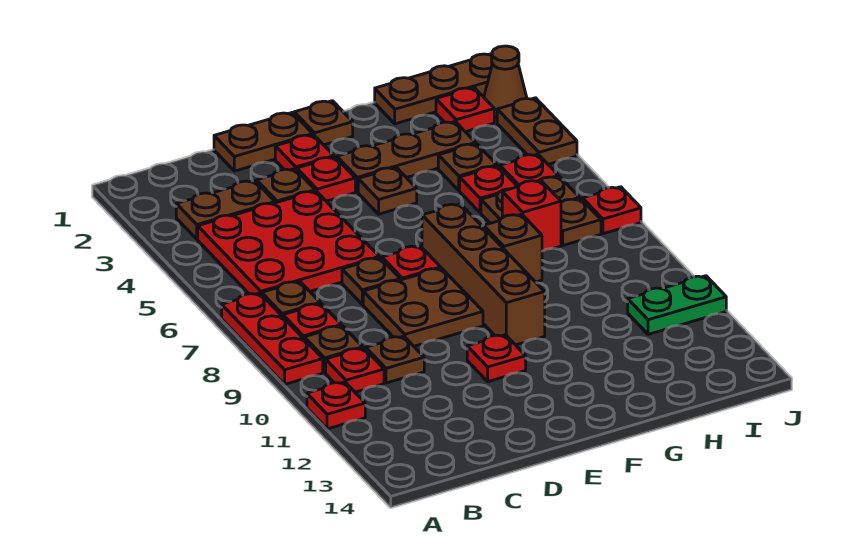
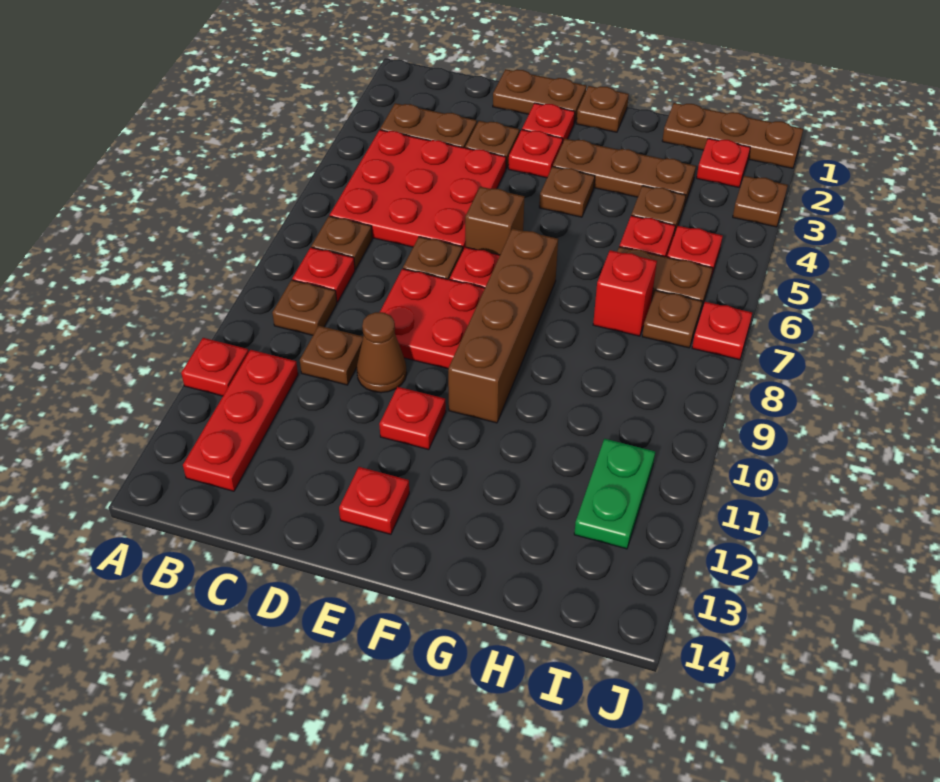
red plate A7:A9 level 1 -> red plate B11:B13 level 1
red plate B10 level 1 -> red plate E13 level 1
brown plate D8:E9 level 1 -> red plate D8:E9 level 1
brown brick G8 level 1 -> brown brick E6 level 1
green plate I11:J11 level 1 -> green plate I11:I12 level 1
brown cone J2 level 1 -> brown cone D10 level 1
brown plate J3:J4 level 1 -> brown plate J3 level 1

